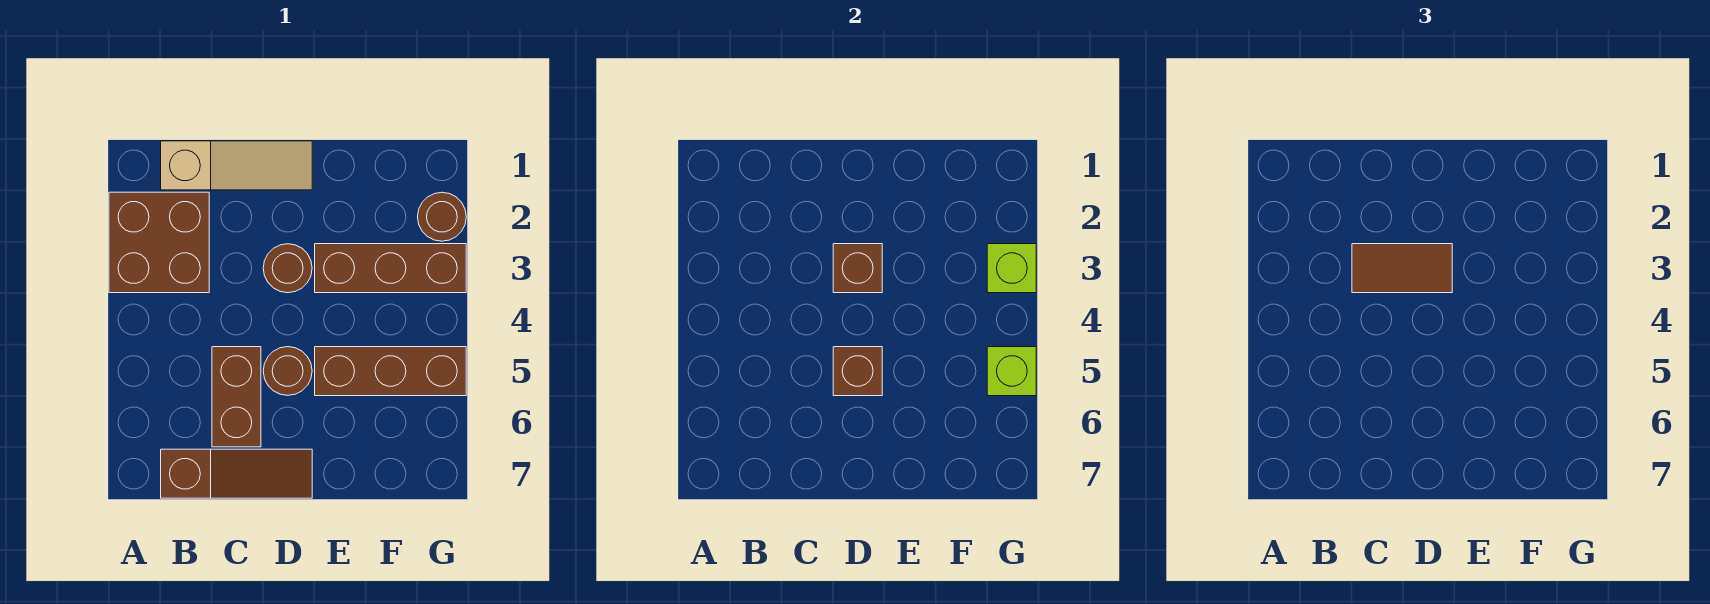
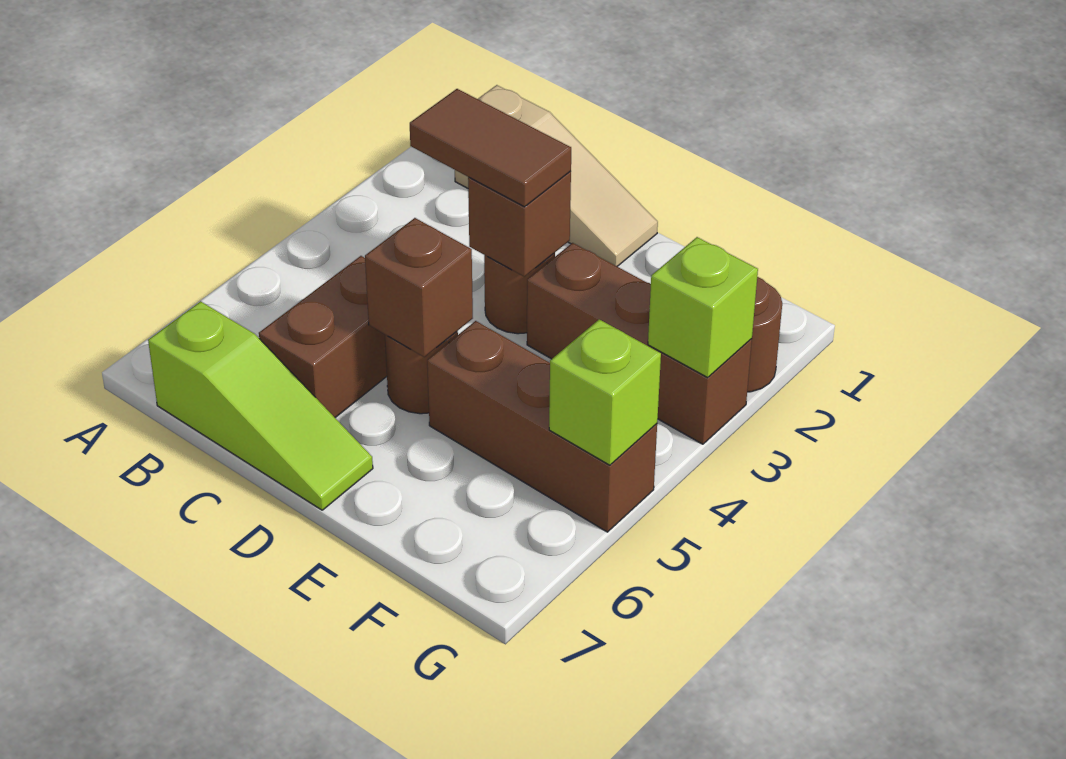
brown brick A2:B3 level 1 -> none
brown slope B7:D7 level 1 top B -> lime slope B7:D7 level 1 top B

